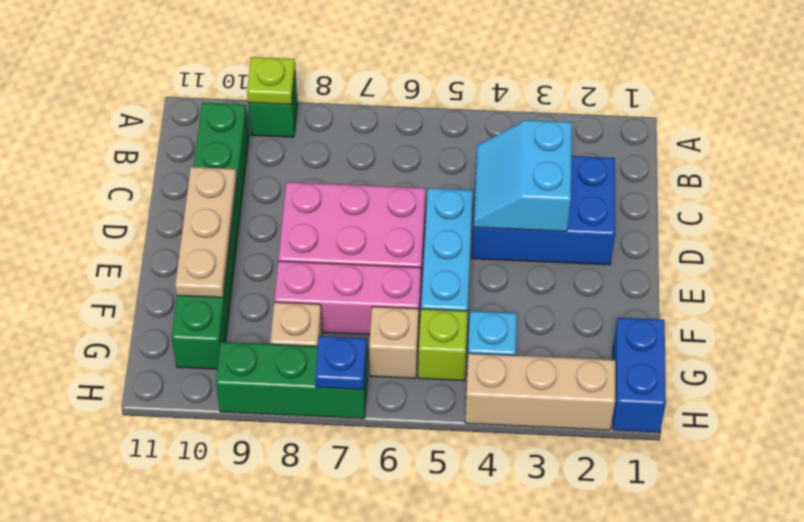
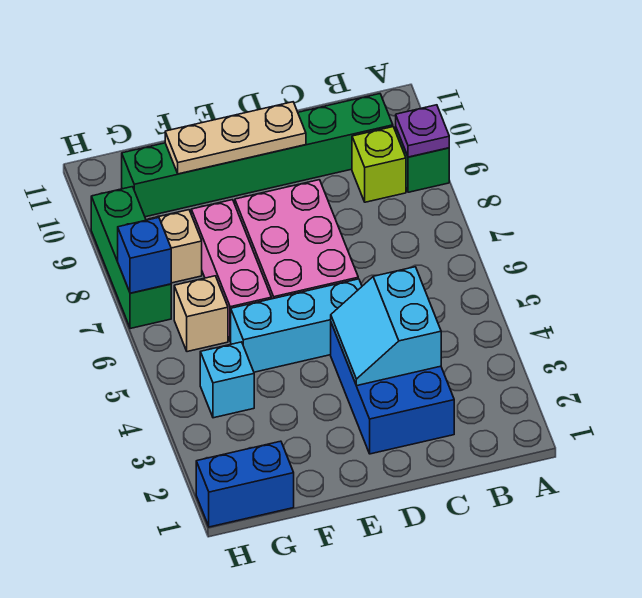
lime plate A9 level 2 -> purple plate A9 level 2
cyan slope C3:D4 level 2 top 3 -> cyan slope C3:D4 level 2 top C
lime brick G5 level 1 -> lime brick B9 level 1
tan brick H2:H4 level 1 -> none
blue plate H7 level 2 -> blue brick H7 level 2

